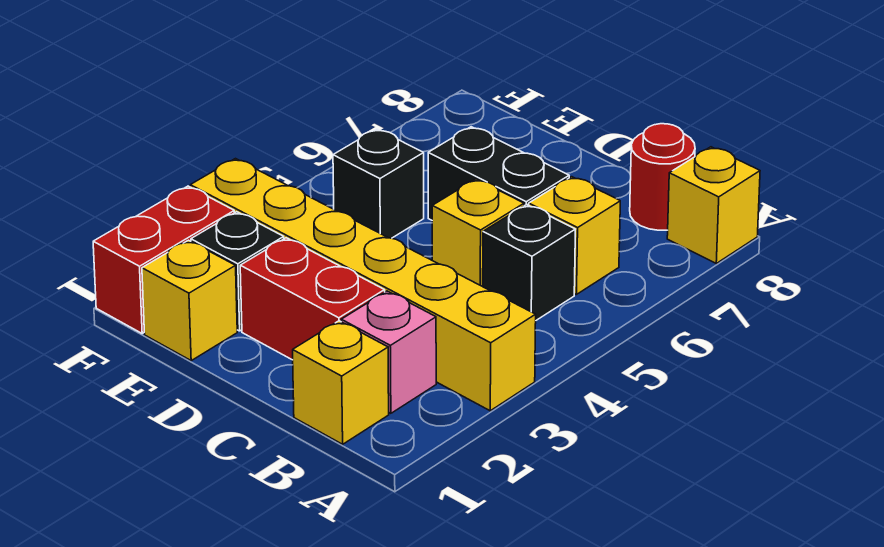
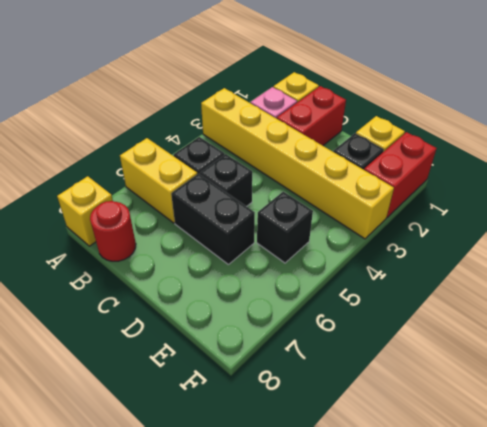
yellow brick B6 level 1 -> yellow brick A6:B6 level 1
red brick C2:D2 level 1 -> red brick C1:C2 level 1
yellow brick C5 level 1 -> black brick C5 level 1

